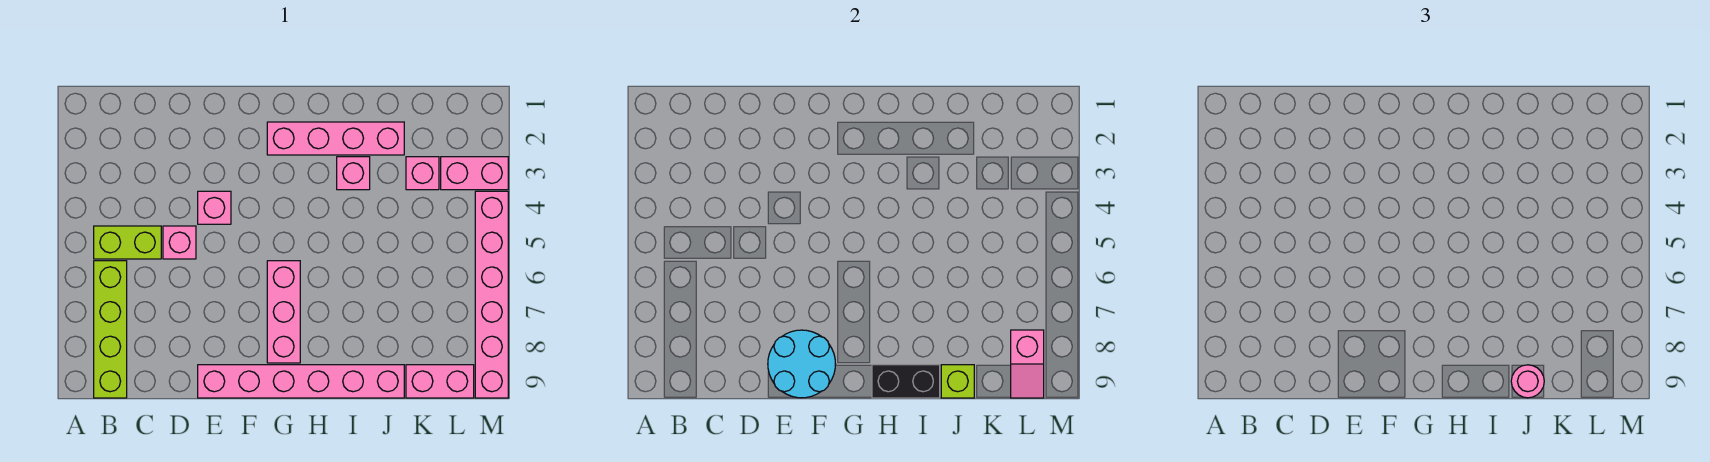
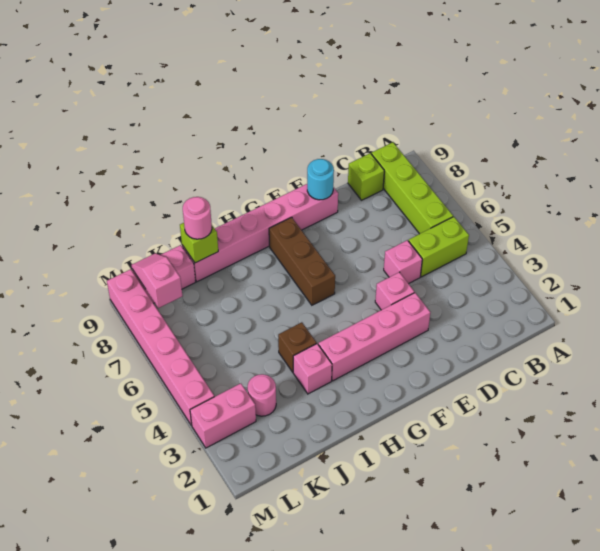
none -> lime brick C9 level 1
cyan round brick E8:F9 level 2 -> cyan round brick E9 level 2
pink brick G2:J2 level 1 -> pink brick E3:H3 level 1
pink brick G6:G8 level 1 -> brown brick G6:G8 level 1
black brick H9:I9 level 2 -> none
none -> brown brick I4 level 1
pink brick K3 level 1 -> pink round brick K3 level 1

